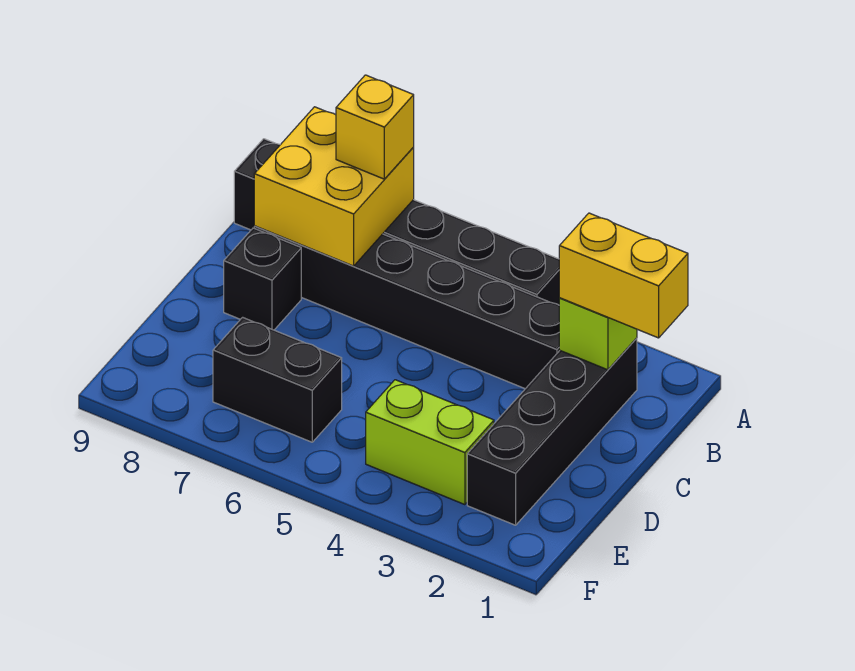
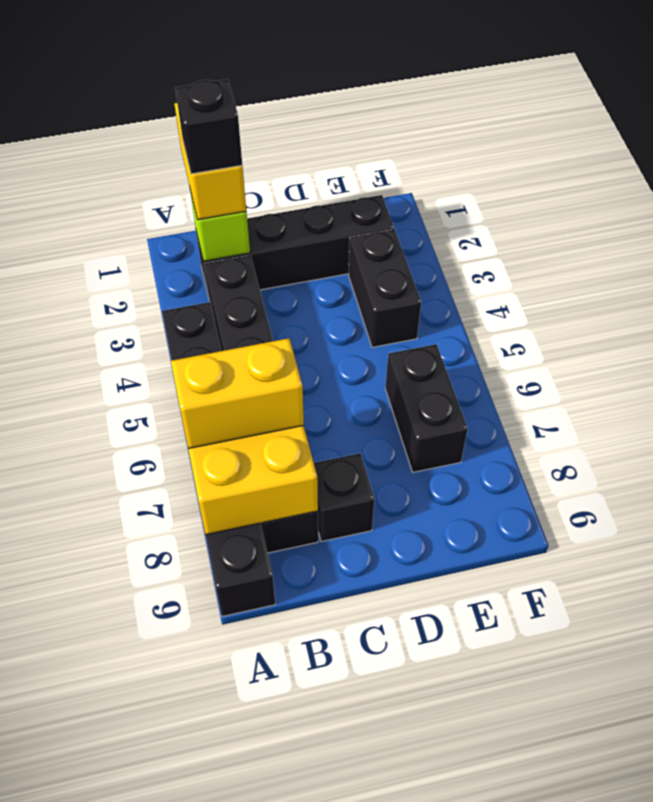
yellow brick A7 level 3 -> yellow brick A7:B7 level 3
none -> black brick B2 level 4
lime brick E3:E4 level 1 -> black brick E3:E4 level 1

